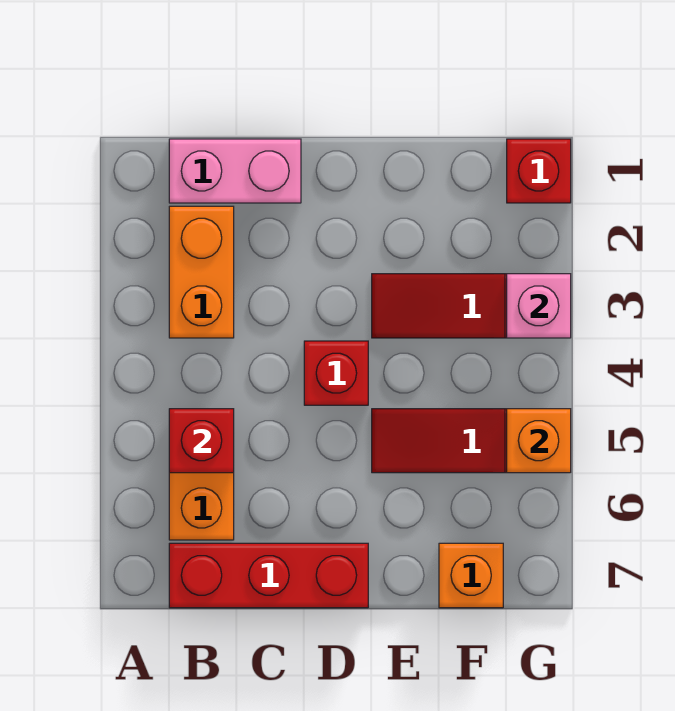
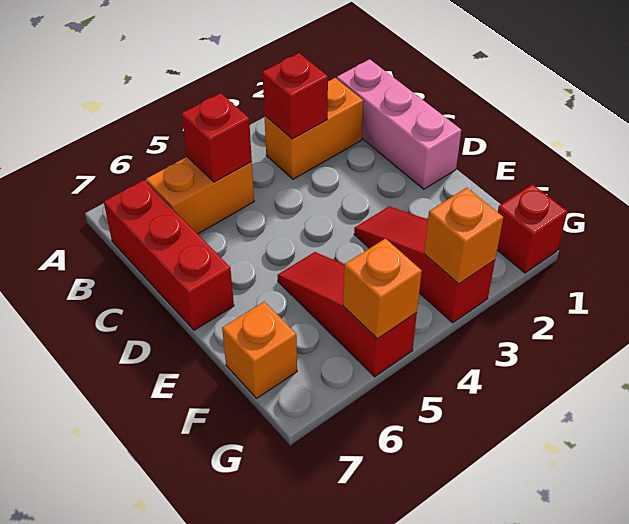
pink brick B1:C1 level 1 -> pink brick B1:D1 level 1
red brick D4 level 1 -> red brick B3 level 2
pink brick G3 level 2 -> orange brick G3 level 2

